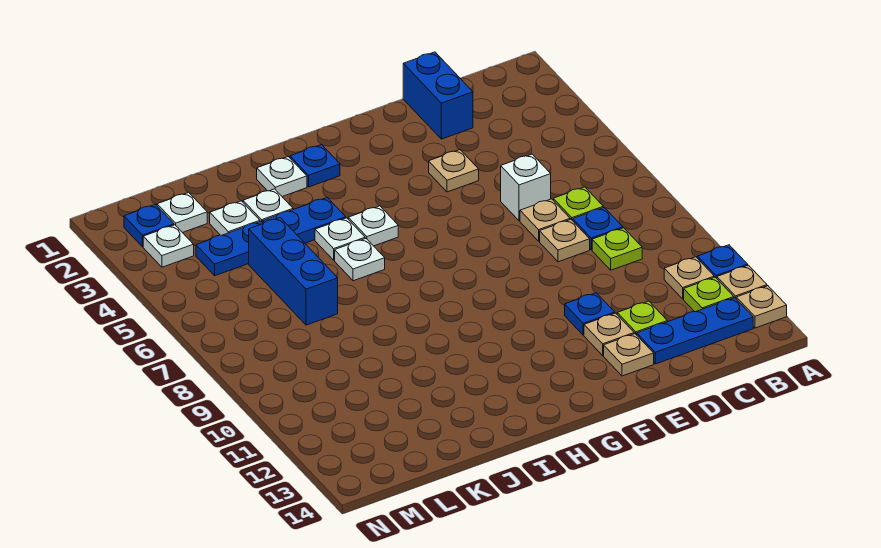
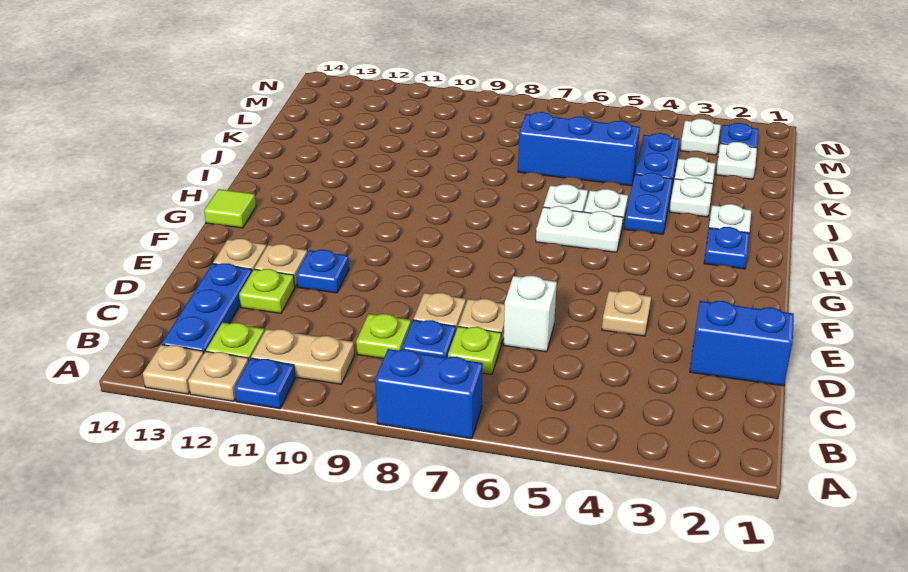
none -> blue brick A7:A8 level 1
tan plate B11 level 1 -> tan plate B10:B11 level 1
none -> lime tile G14 level 1
white plate H5 level 1 -> white plate H5:H6 level 1

